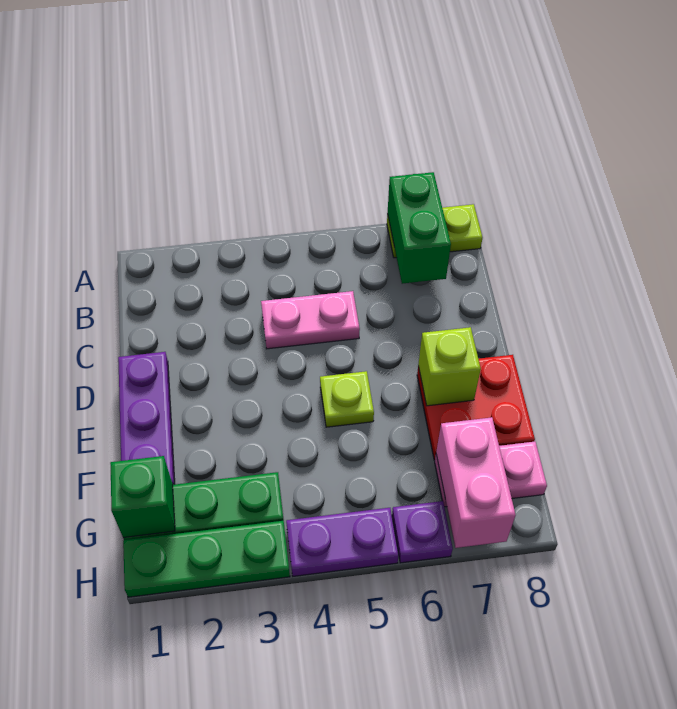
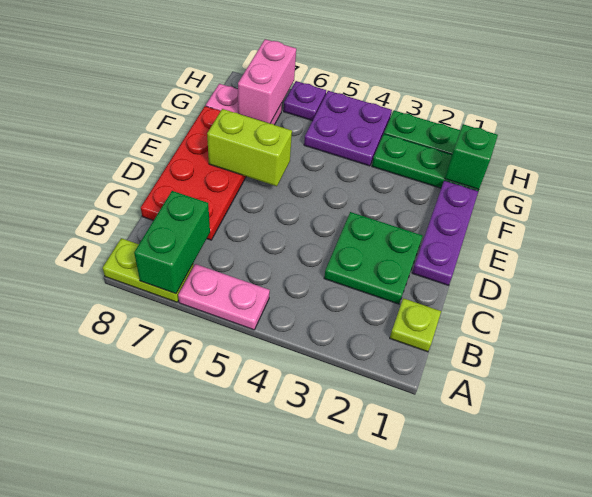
none -> green plate C2:D3 level 1
pink plate C4:C5 level 1 -> pink plate A5:A6 level 1
lime plate E5 level 1 -> lime plate B1 level 1
red plate E7:F8 level 1 -> red plate C7:F8 level 1
lime brick E7 level 2 -> lime brick E6:E7 level 2
purple plate H4:H5 level 1 -> purple plate G4:H5 level 1

